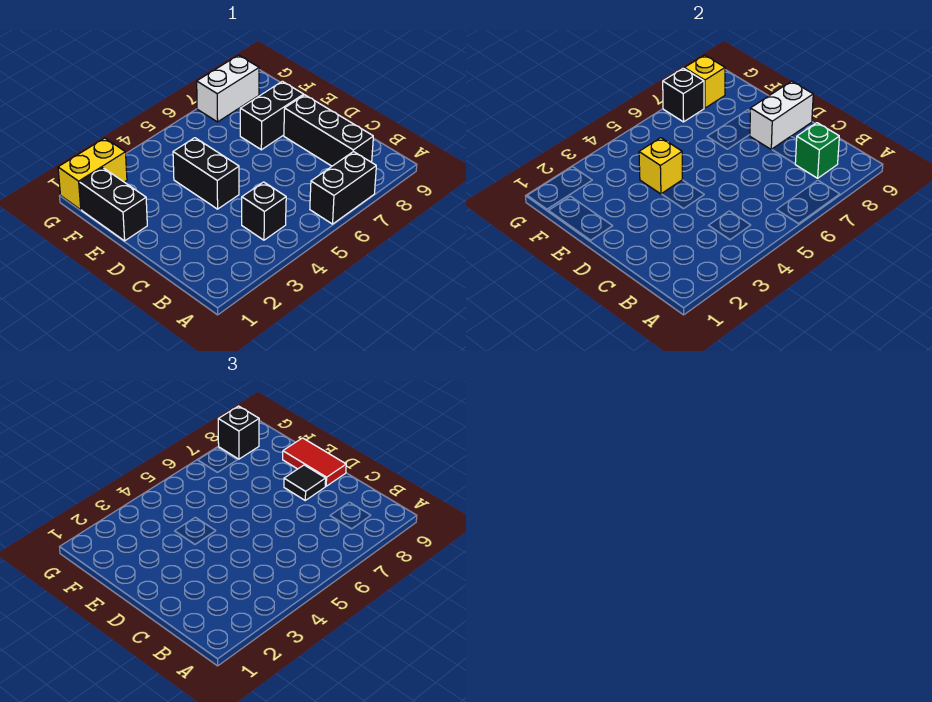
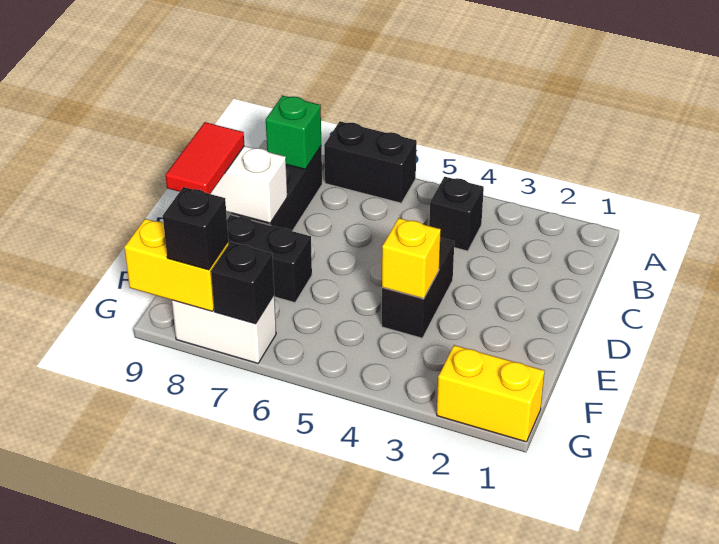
black tile D8 level 3 -> none
black brick E1:F1 level 1 -> none
yellow brick G8 level 2 -> yellow brick G8:G9 level 2

